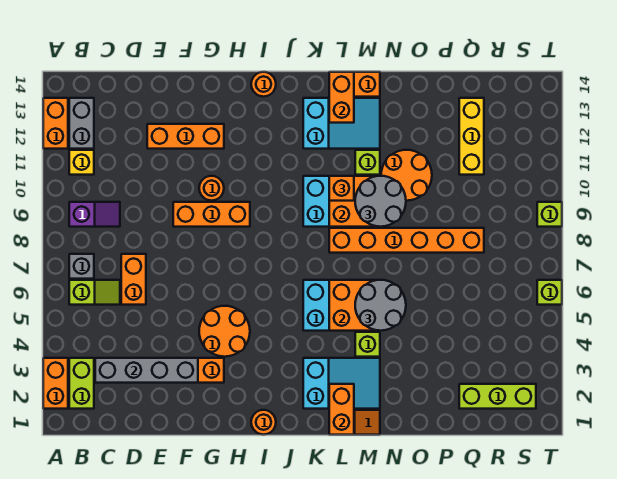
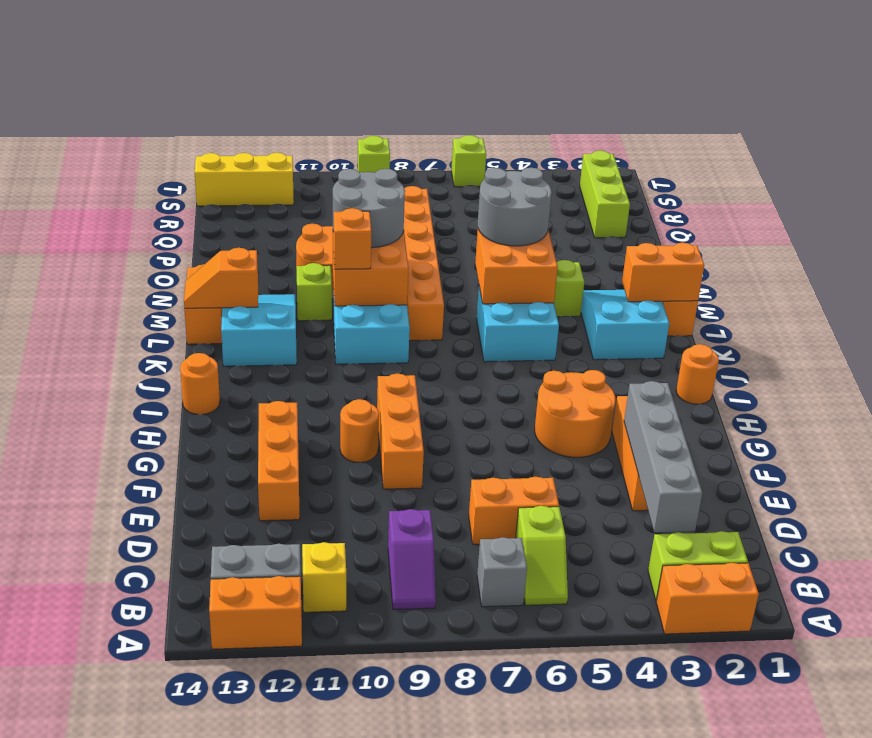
lime slope B6:C6 level 1 top B -> lime slope B6:C6 level 1 top C
purple slope B9:C9 level 1 top B -> purple slope B9:C9 level 1 top C
orange brick L13:L14 level 2 -> orange slope L13:L14 level 2 top 13
yellow brick Q11:Q13 level 1 -> yellow brick S12:S14 level 1

